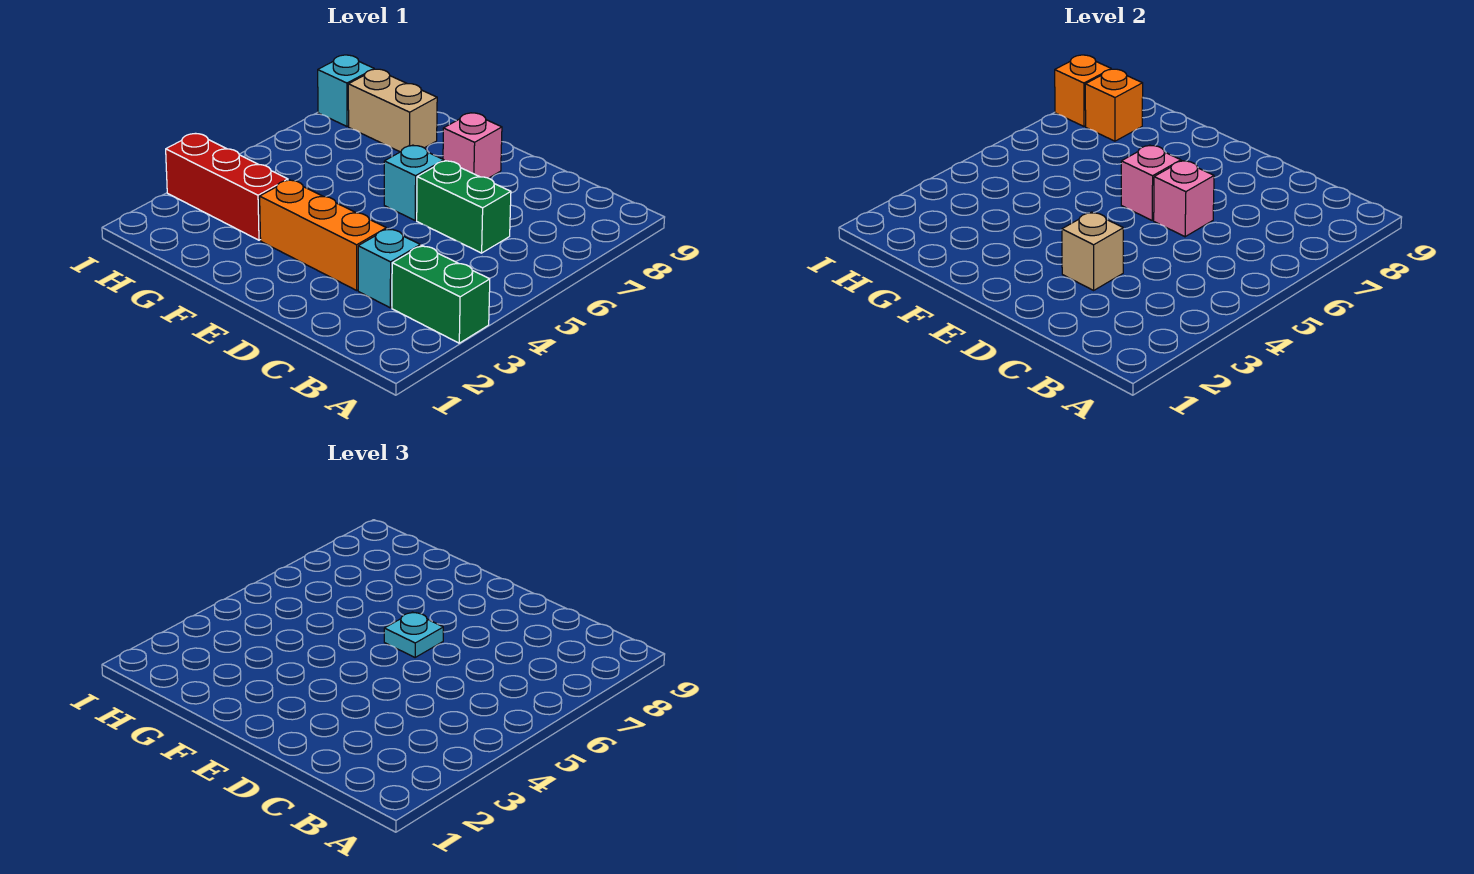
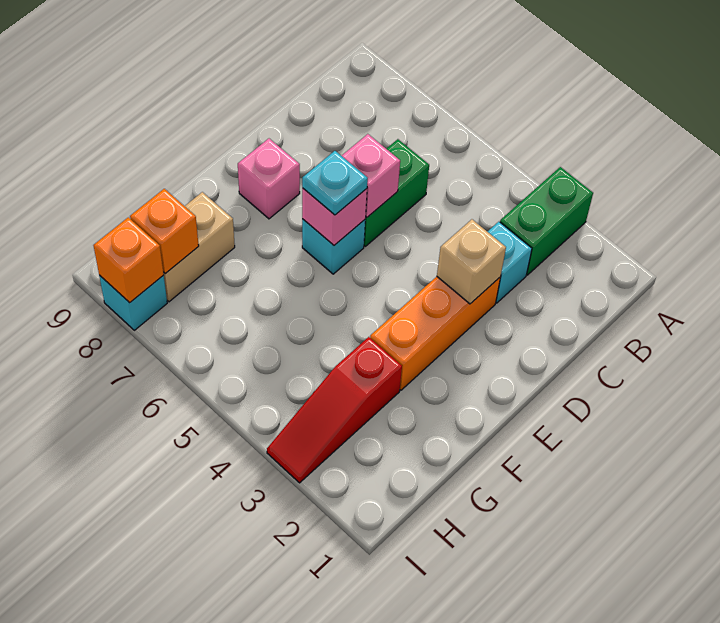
red brick G3:I3 level 1 -> red slope G3:I3 level 1 top G

